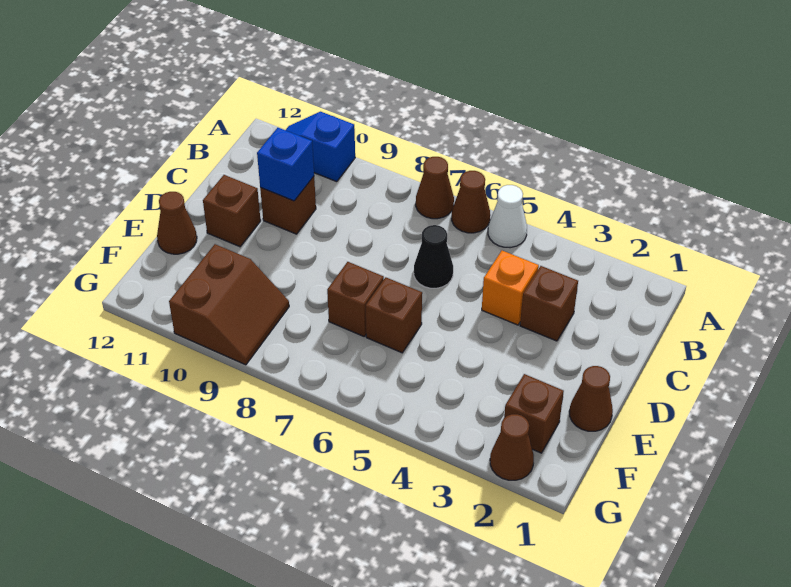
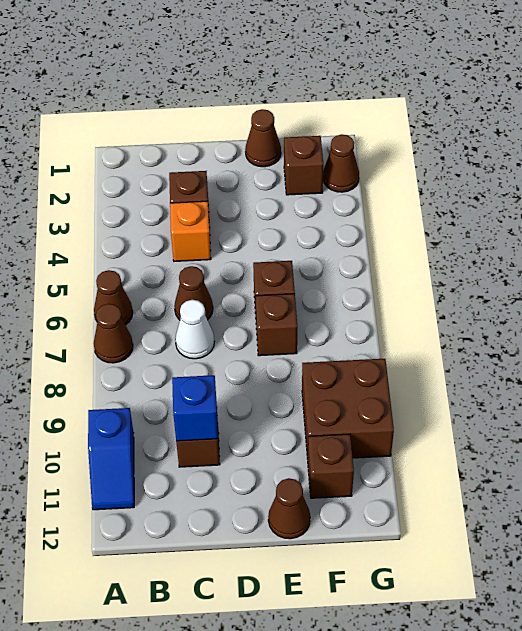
white cone A5 level 1 -> white cone C7 level 1
black cone C6 level 1 -> brown cone C6 level 1
brown brick D11 level 1 -> brown brick F11 level 1
brown slope F9:G10 level 1 top 10 -> brown brick F9:G10 level 1

